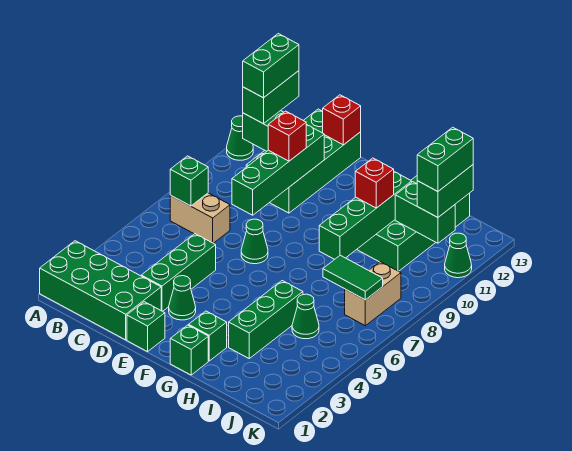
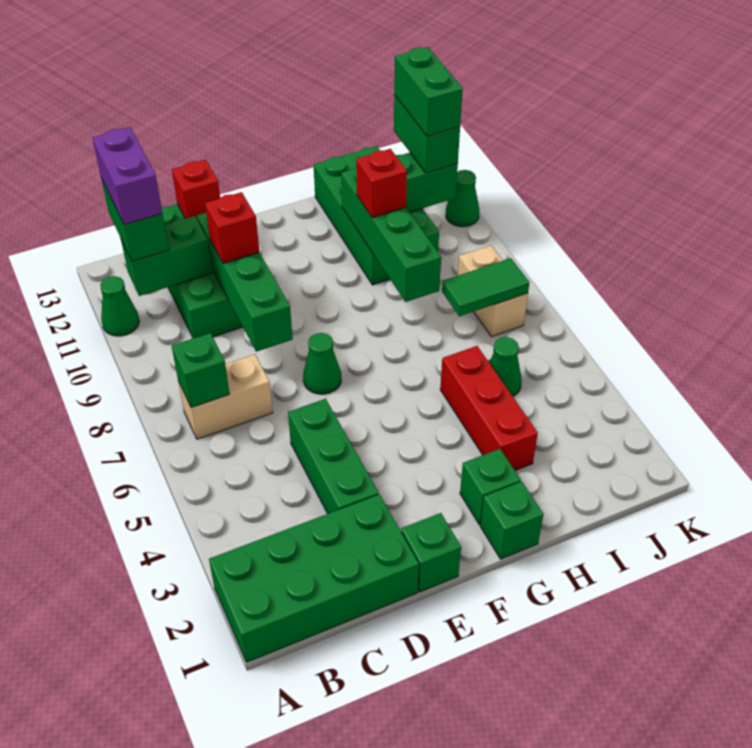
green brick B11:B12 level 4 -> purple brick B11:B12 level 4
green cone E3 level 1 -> none
green brick H3:H5 level 1 -> red brick H3:H5 level 1

